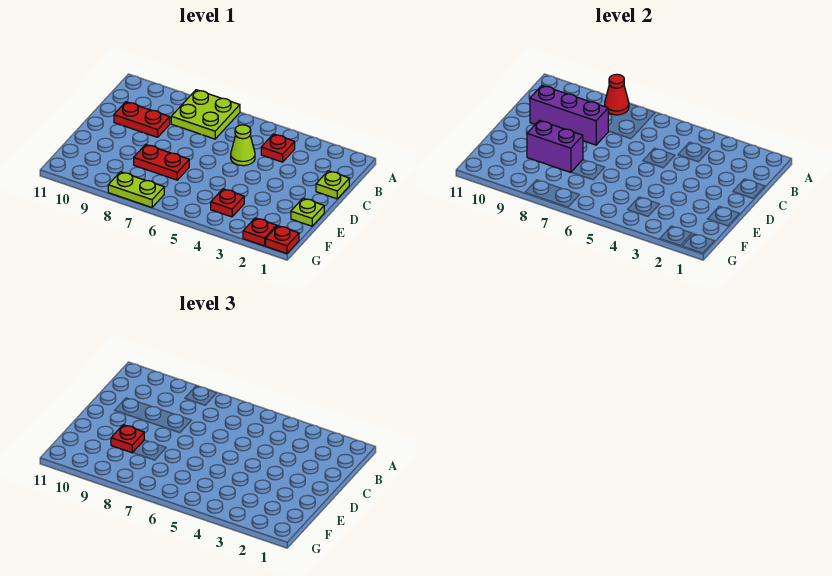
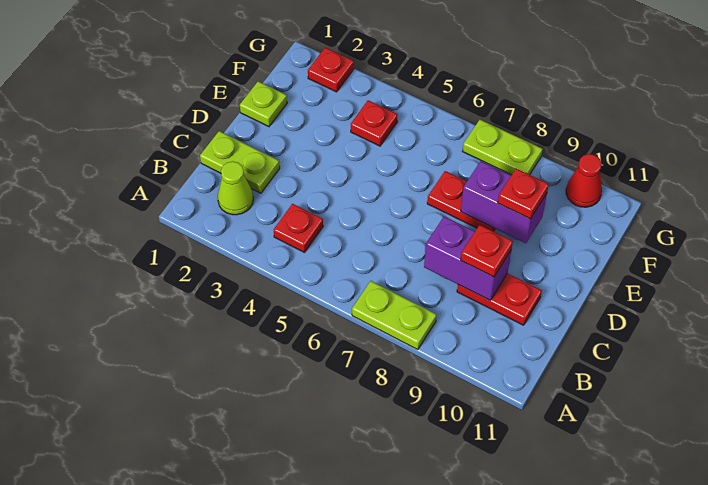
lime plate A7:B8 level 1 -> lime plate A7:A8 level 1
red cone A8 level 2 -> red cone G10 level 1
lime plate C1 level 1 -> lime plate C1:C2 level 1
lime cone C5 level 1 -> lime cone B2 level 1
purple brick C8:C10 level 2 -> purple brick C8:C9 level 2
red plate G1 level 1 -> red plate C9 level 3

